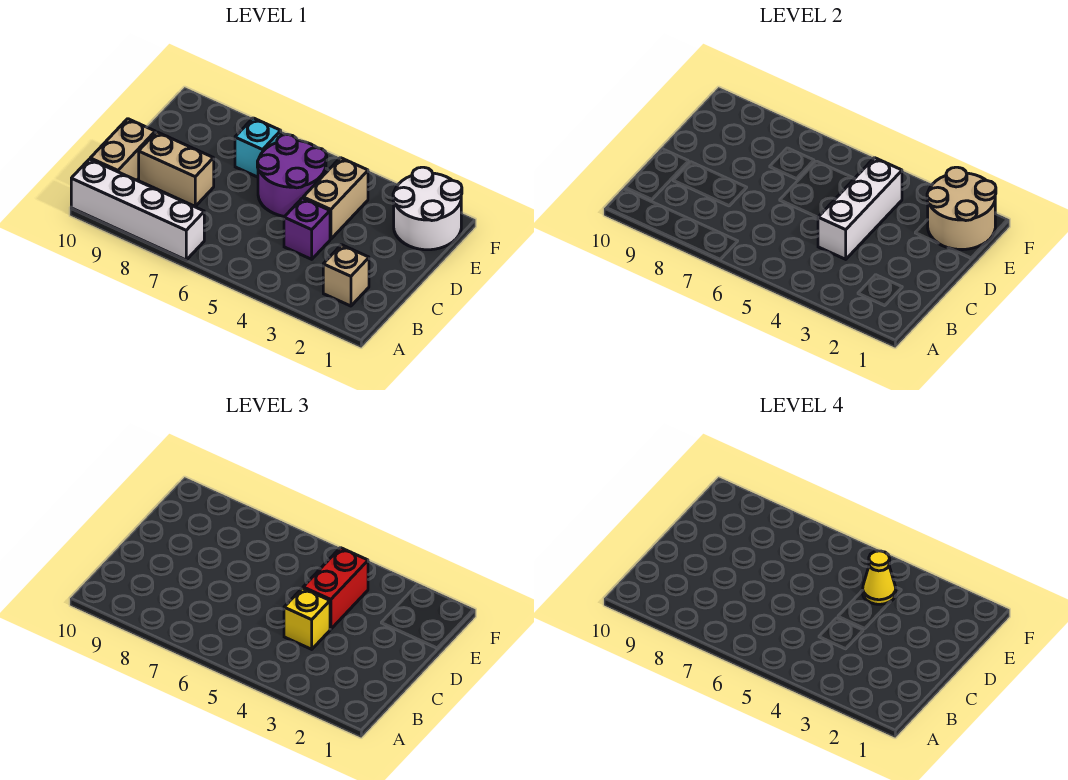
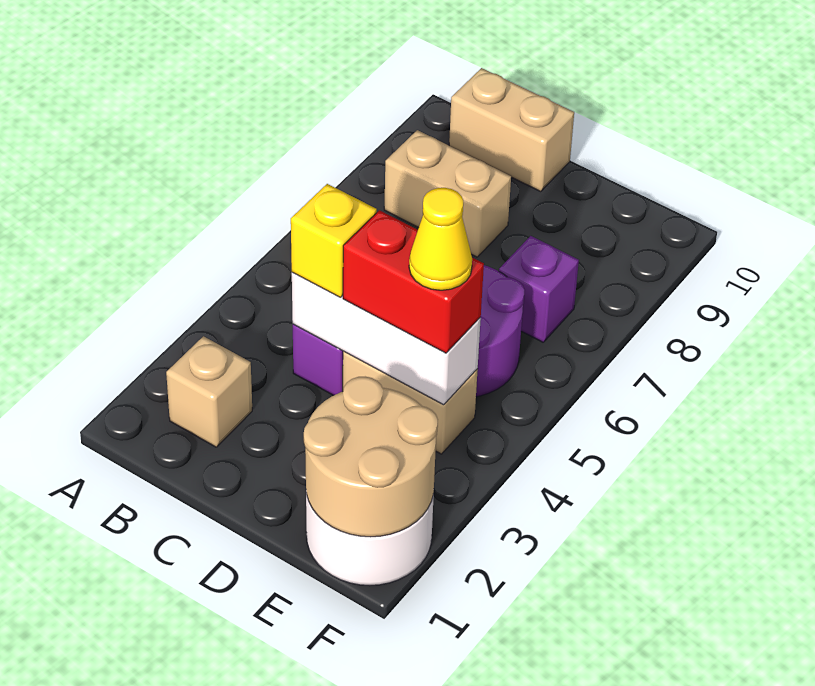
white brick A7:A10 level 1 -> none
tan brick C8:C9 level 1 -> tan brick B8:C8 level 1
cyan brick E7 level 1 -> purple brick E7 level 1

